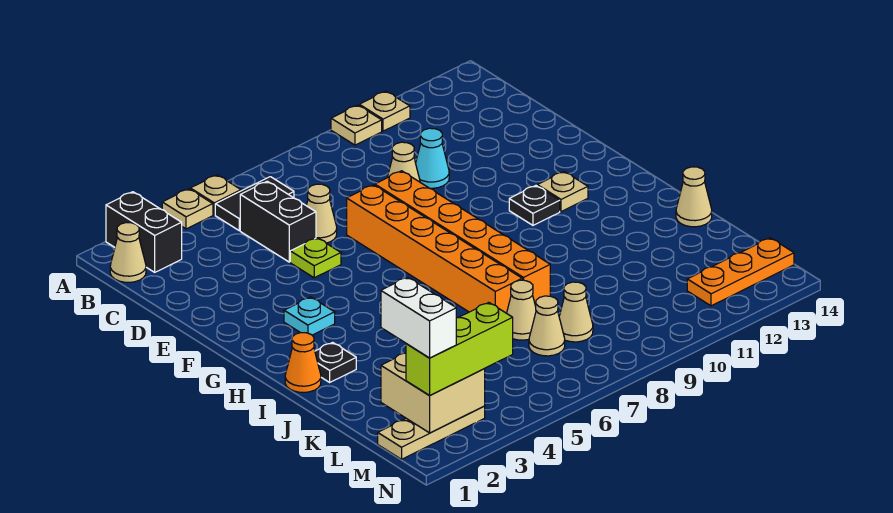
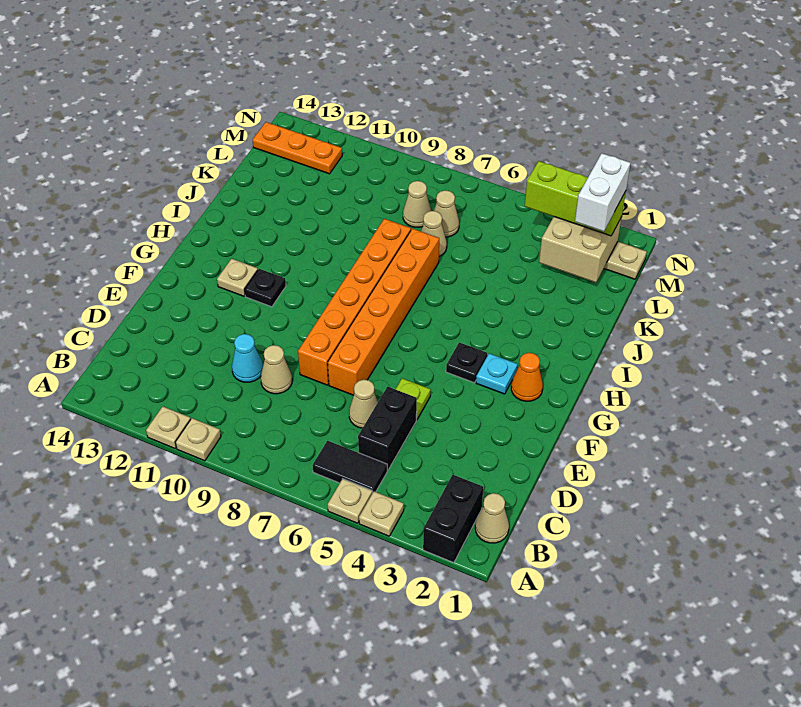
orange cone I1 level 1 -> orange cone G2 level 1
black plate I2 level 1 -> black plate G4 level 1
tan cone J14 level 1 -> none

